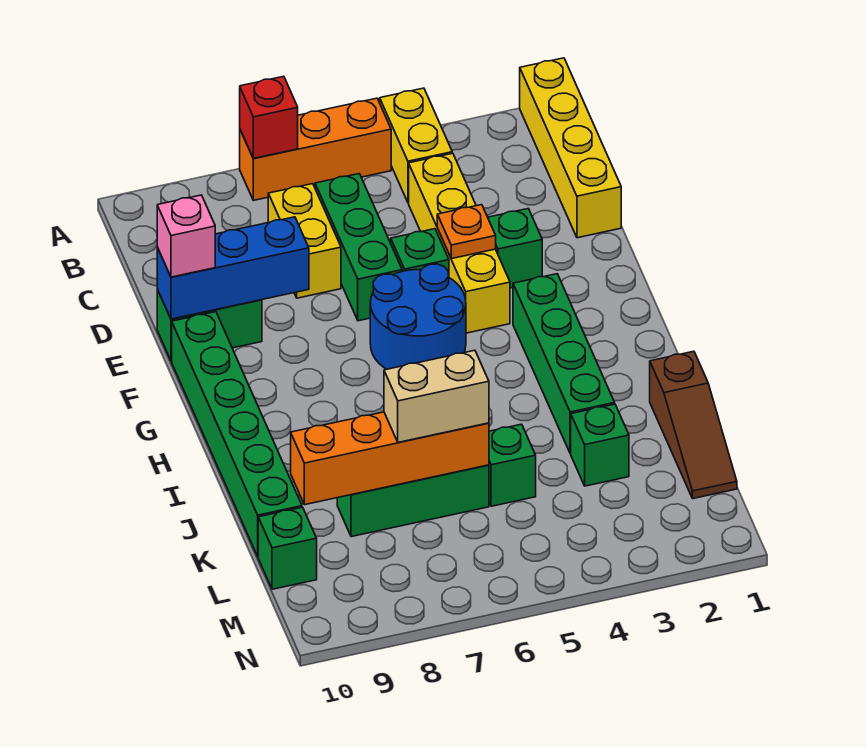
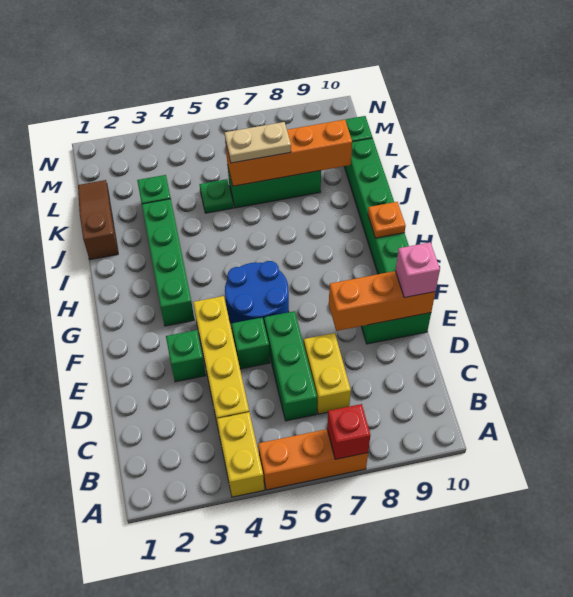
yellow brick A1:D1 level 1 -> none
orange plate E4 level 2 -> orange plate H10 level 2
blue brick E8:E10 level 2 -> orange brick E8:E10 level 2
green brick K5 level 1 -> green plate K5 level 1
tan brick K6:K7 level 3 -> tan plate K6:K7 level 3

